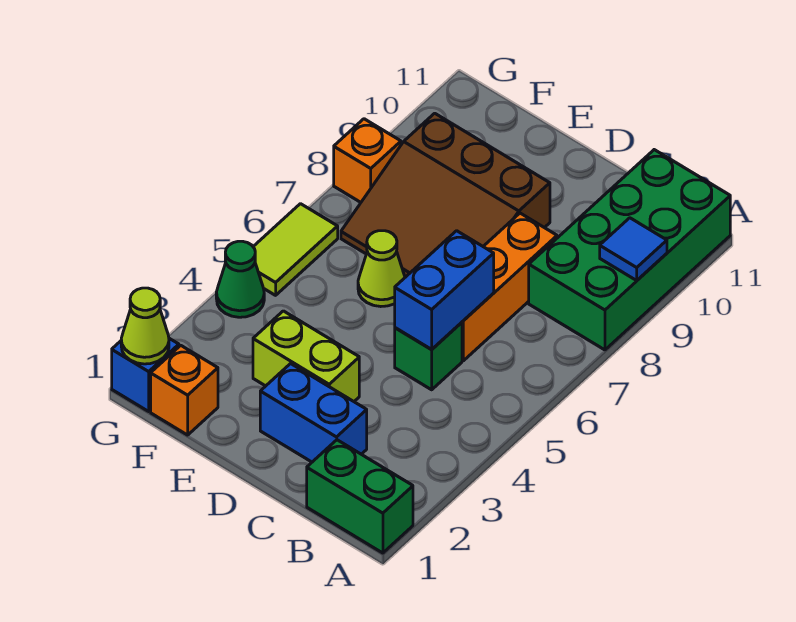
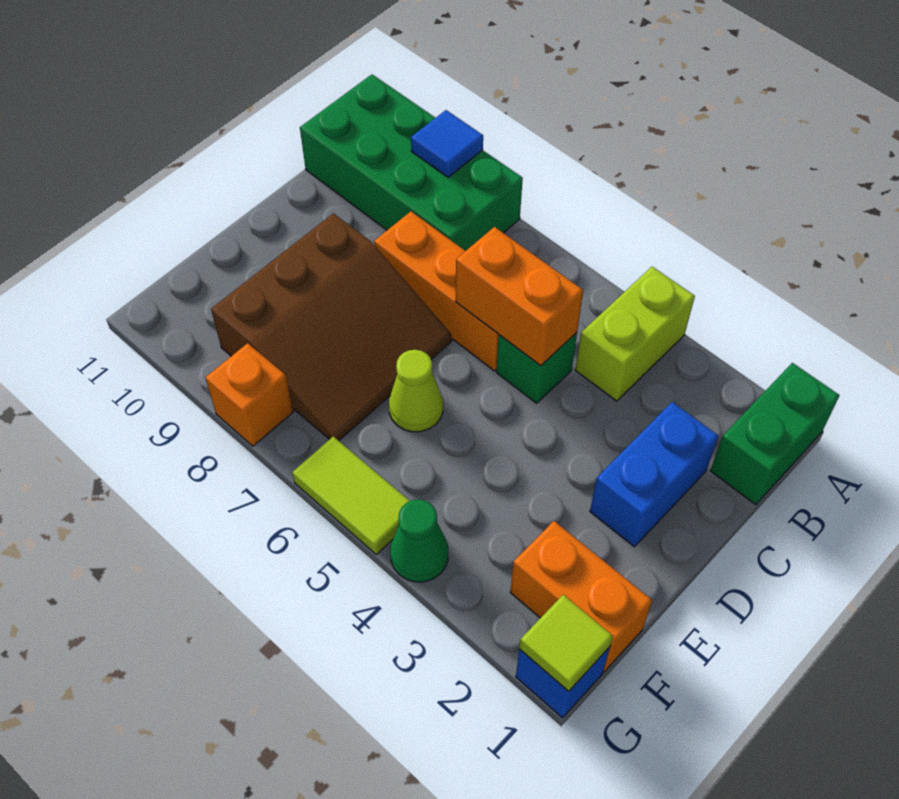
blue brick C5:C6 level 2 -> orange brick C5:C6 level 2
lime brick D3:E3 level 1 -> lime brick A4:B4 level 1
orange brick F1 level 1 -> orange brick F1:F2 level 1
lime cone G1 level 2 -> lime tile G1 level 2

